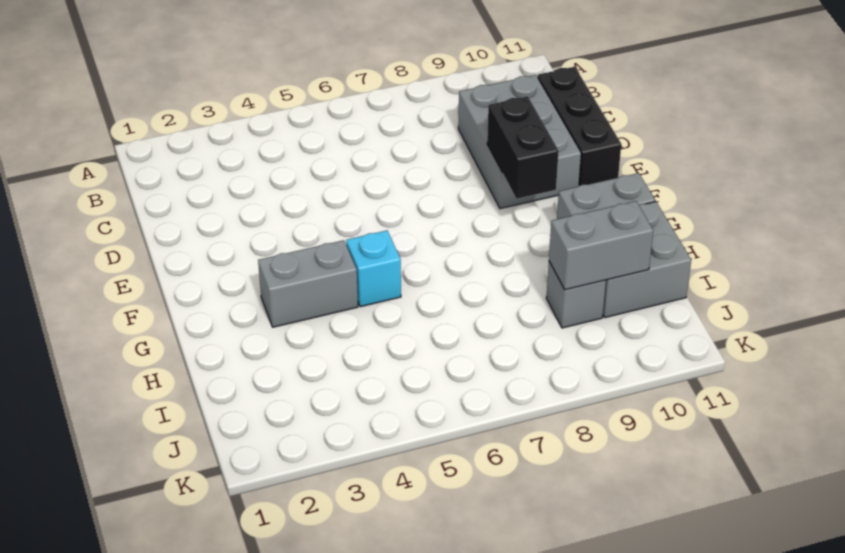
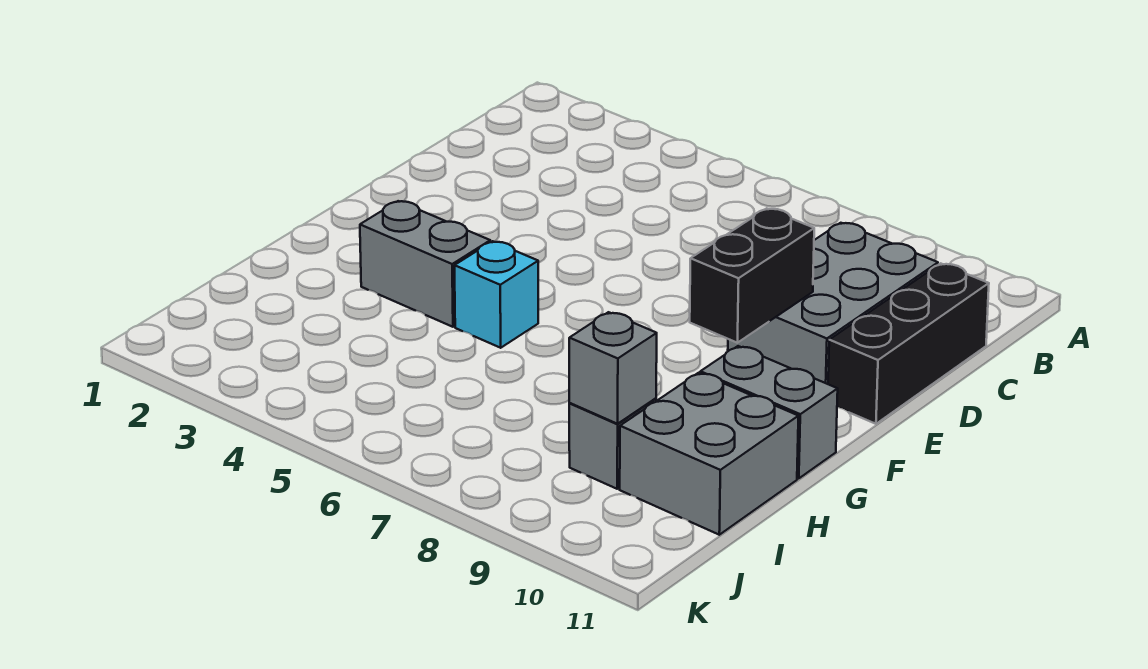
grey brick I9:I10 level 2 -> grey brick I9 level 2

